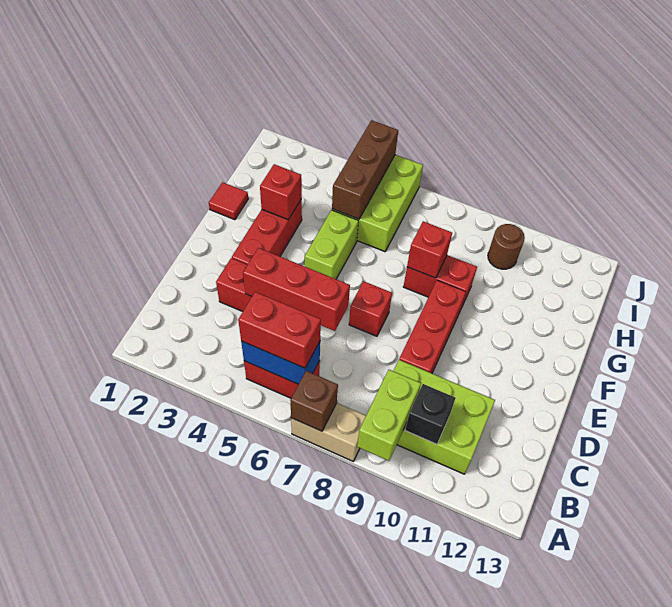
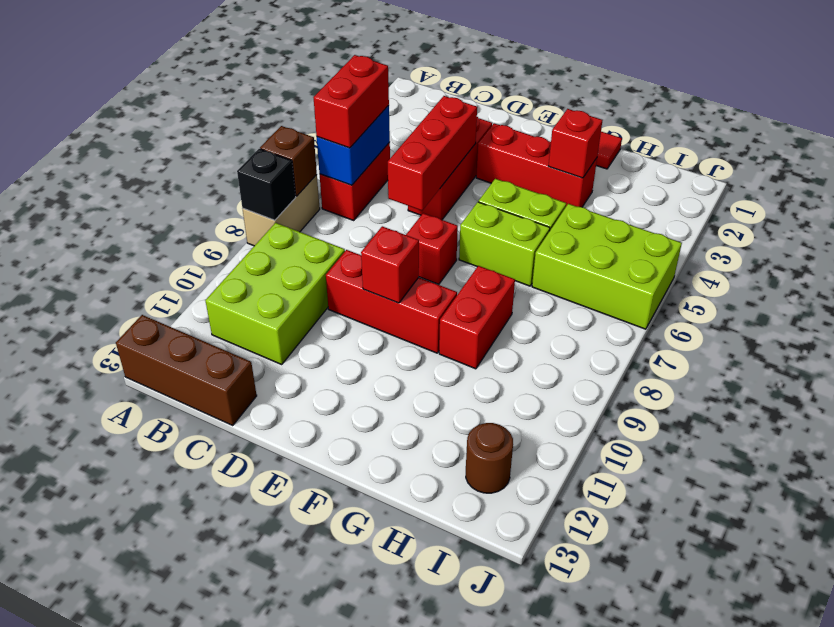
lime brick A9:B9 level 2 -> lime brick F6:G6 level 1
black brick B10 level 2 -> black brick A8 level 2
red brick G8 level 2 -> red brick E9 level 2
brown brick H5:J5 level 2 -> brown brick A13:C13 level 1
brown round brick I10 level 1 -> brown round brick I12 level 1

